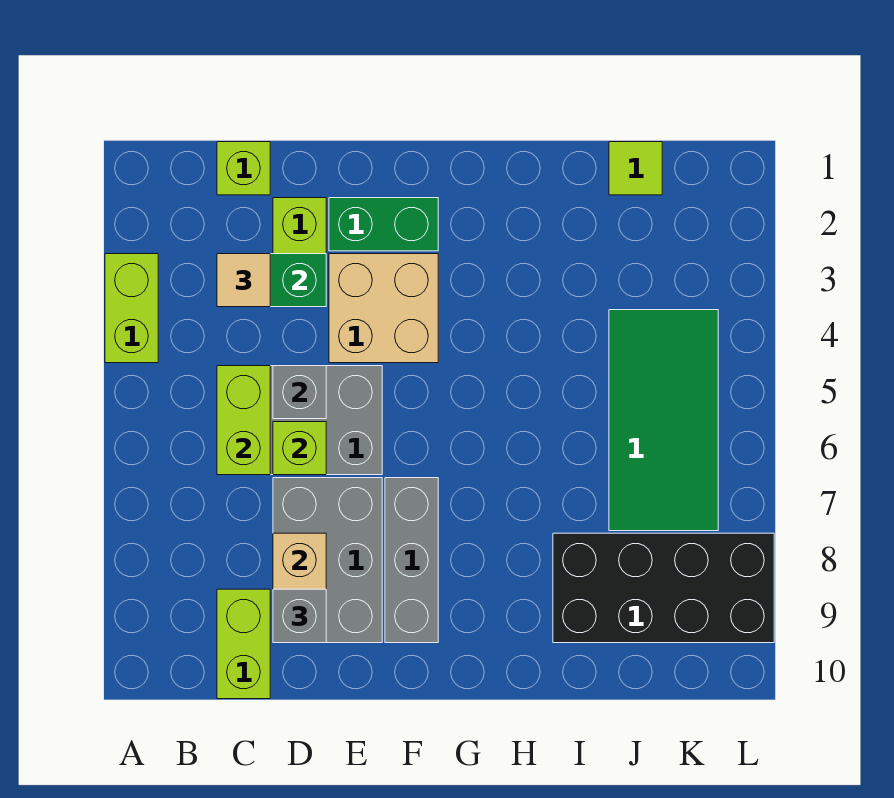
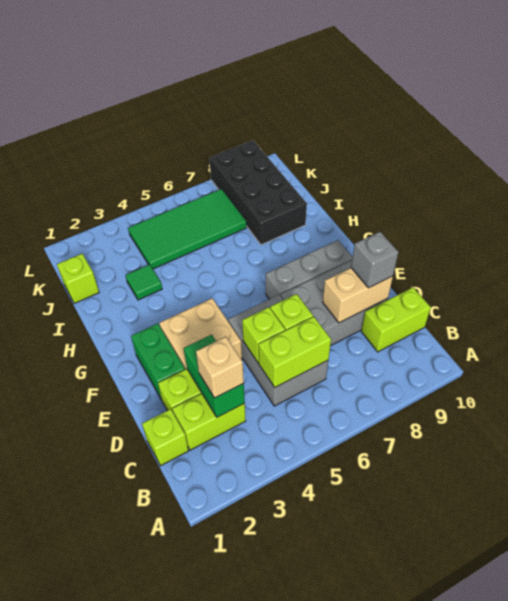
lime brick A3:A4 level 1 -> lime brick C2:C3 level 1
tan tile C3 level 3 -> tan brick C3 level 3
grey brick D5 level 2 -> lime brick D5 level 2
none -> green tile I3 level 1
lime tile J1 level 1 -> lime brick J1 level 1

